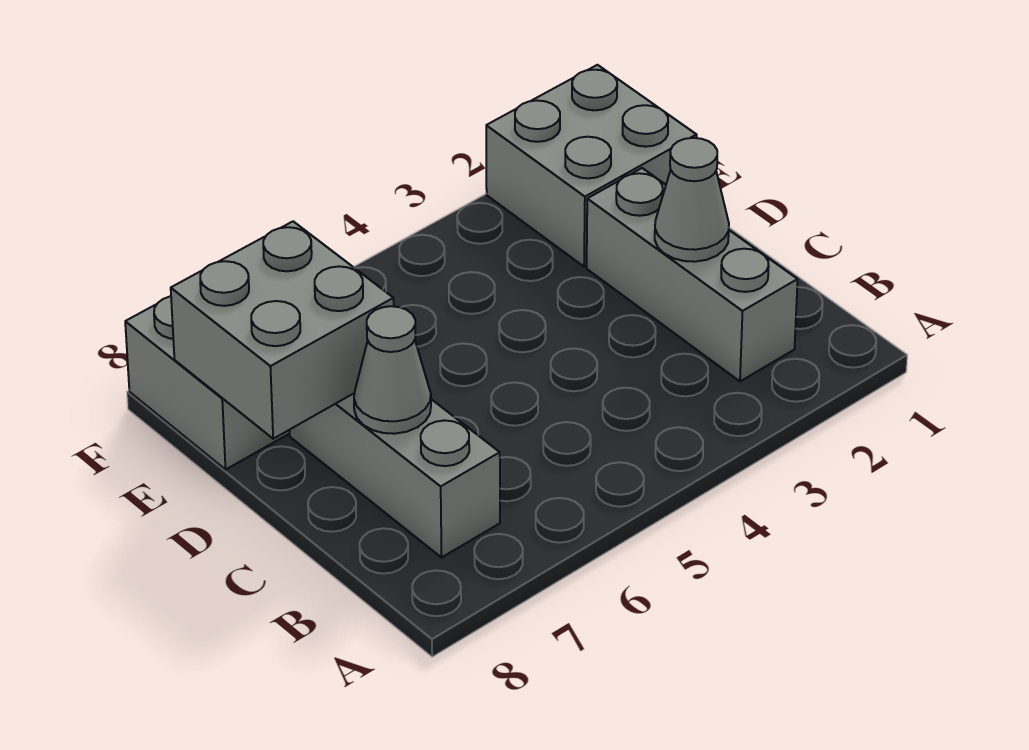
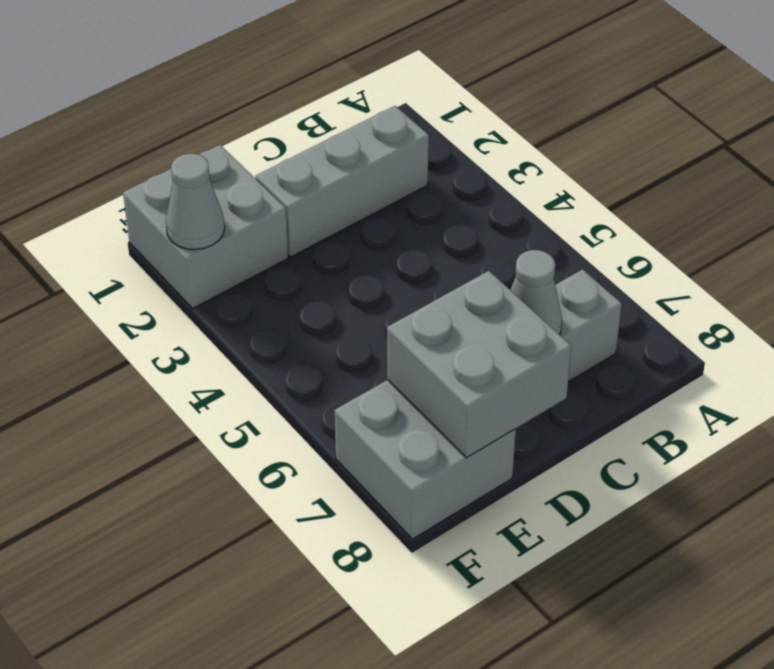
grey cone C2 level 2 -> grey cone F2 level 2

